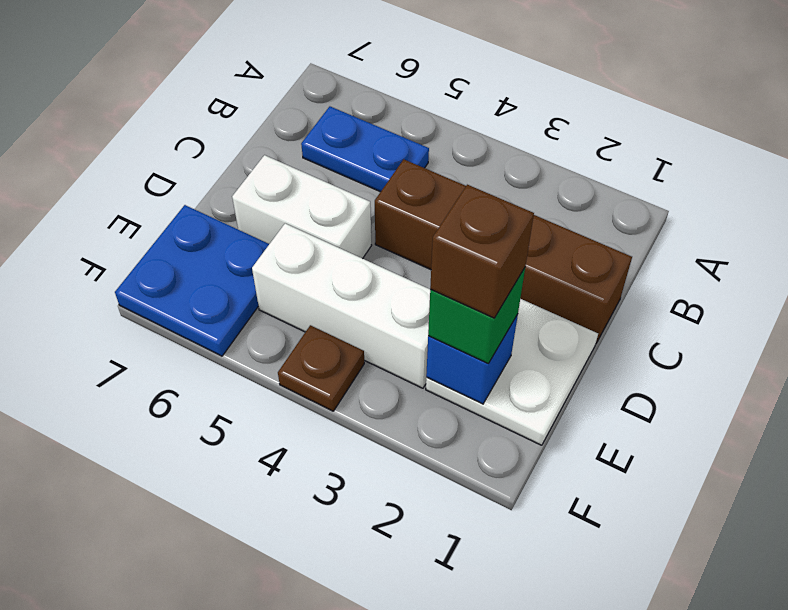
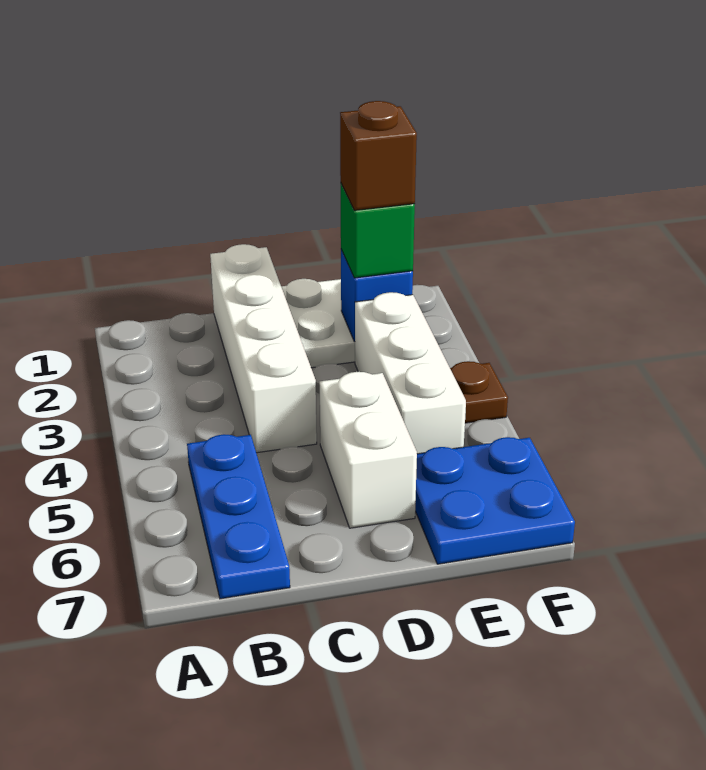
blue plate B5:B6 level 1 -> blue plate B5:B7 level 1
brown brick C1:C4 level 1 -> white brick C1:C4 level 1

